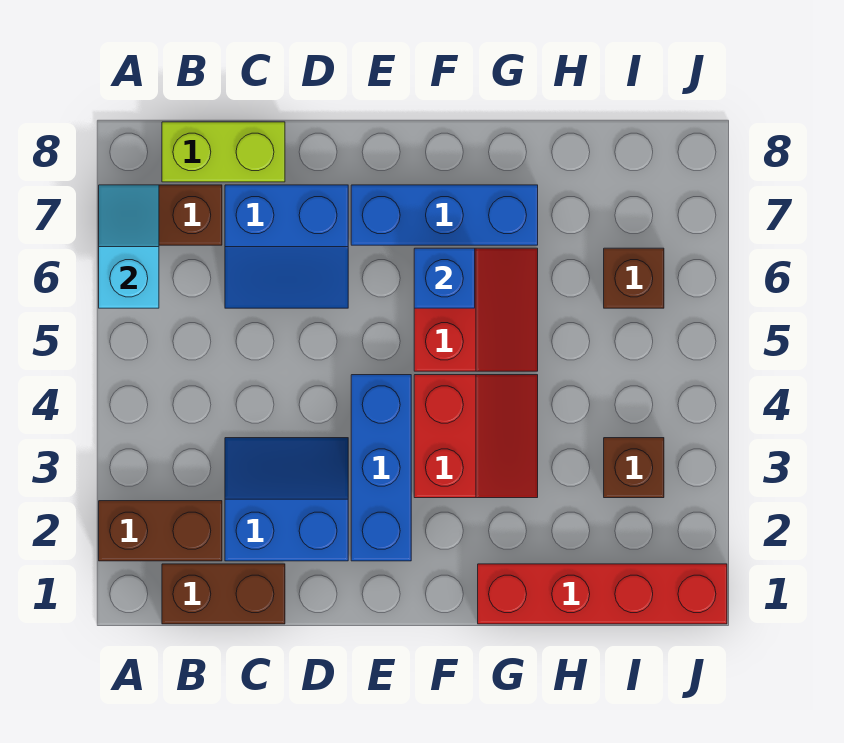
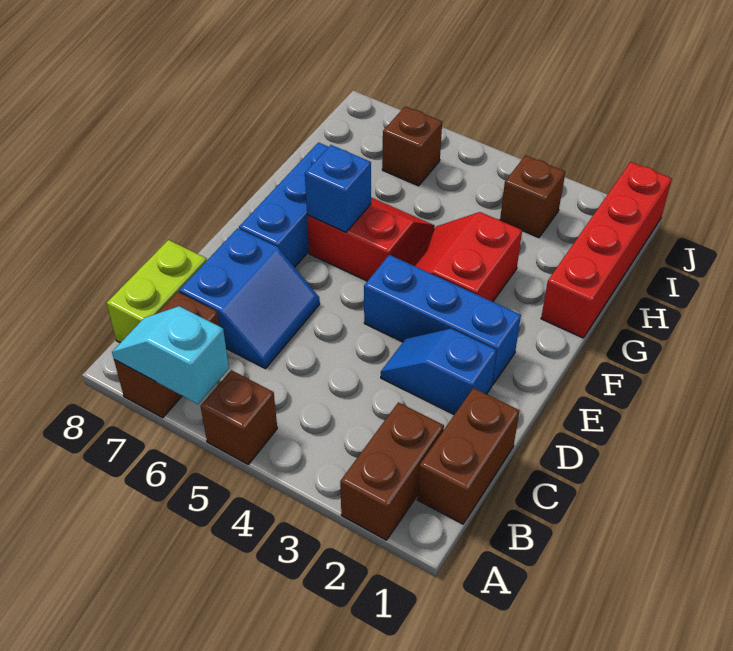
none -> brown brick A5 level 1
blue slope C2:D3 level 1 top 2 -> blue slope D2:D3 level 1 top 2
red slope F3:G4 level 1 top F -> red slope F3:G4 level 1 top 3

